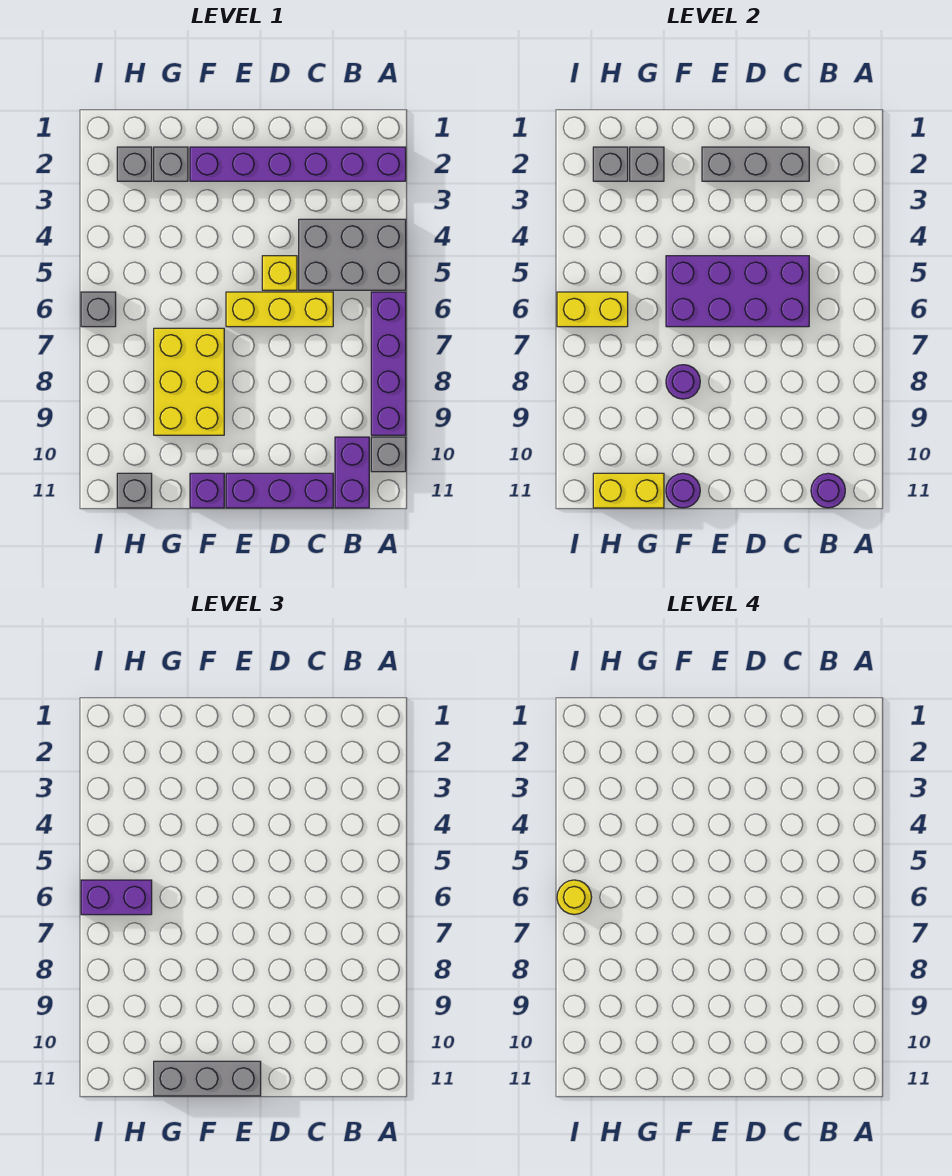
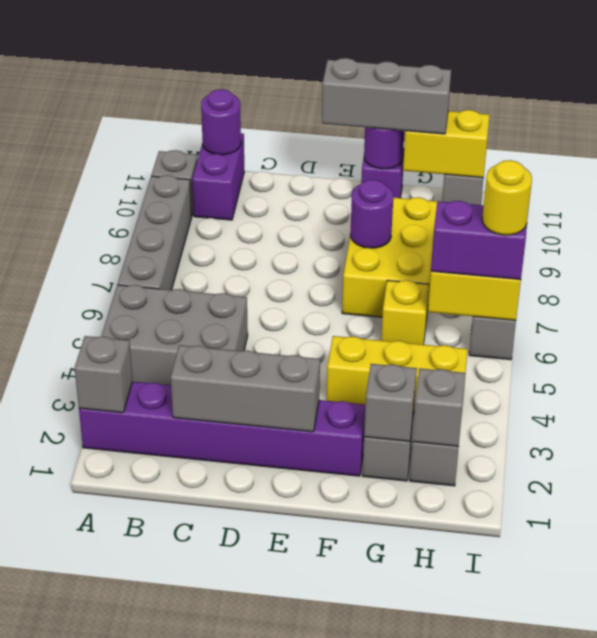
none -> grey brick A2 level 2
purple brick A6:A9 level 1 -> grey brick A6:A9 level 1
purple brick C5:F6 level 2 -> none
yellow brick C6:E6 level 1 -> yellow brick F4:H4 level 1
purple brick C11:E11 level 1 -> none
yellow brick D5 level 1 -> yellow brick G6 level 1

